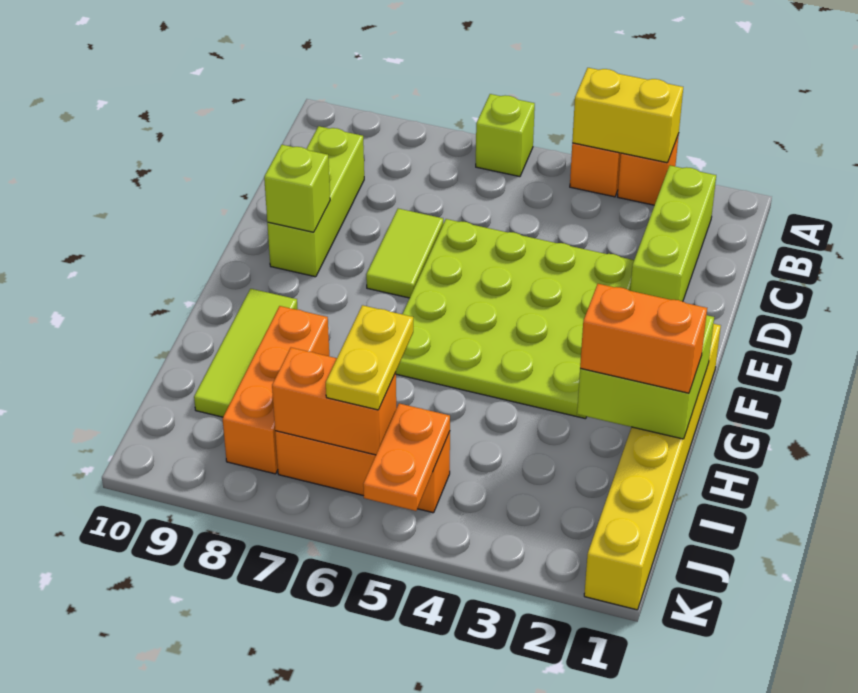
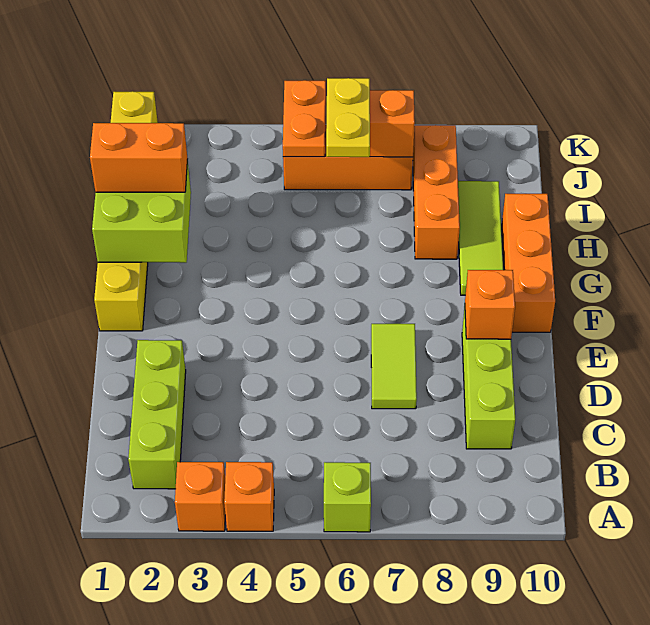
yellow brick A3:A4 level 2 -> none
lime plate D3:G6 level 1 -> none
lime brick E9 level 2 -> orange brick E9 level 2
none -> orange brick F10:H10 level 1

